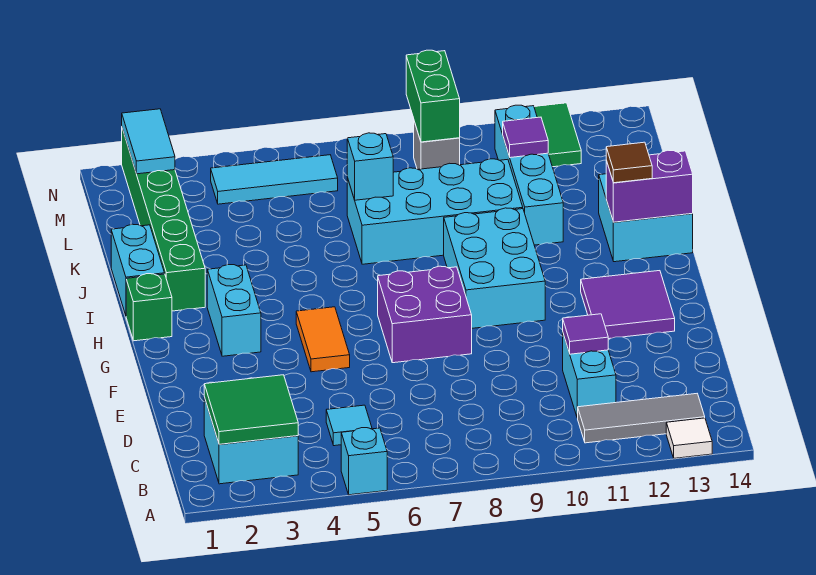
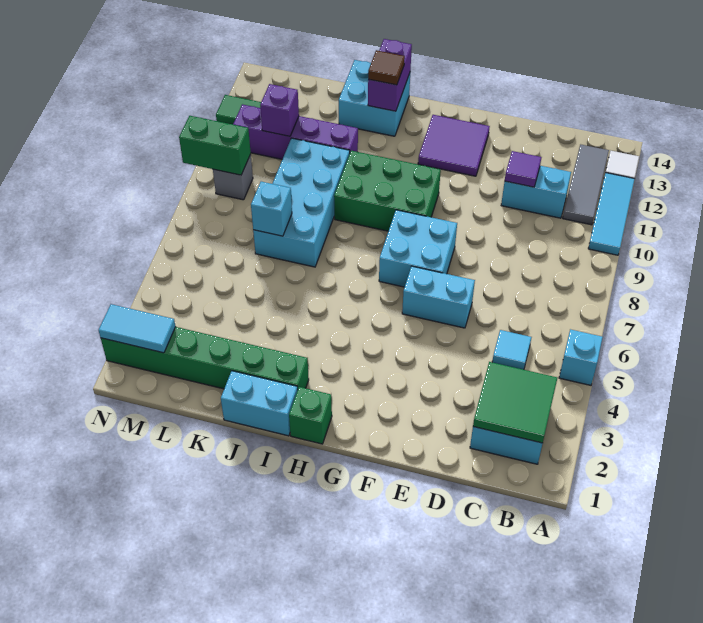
orange tile F5:G5 level 1 -> none
purple brick F7:G8 level 1 -> cyan brick F7:G8 level 1
cyan brick G3:H3 level 1 -> cyan brick E6:F6 level 1
cyan brick G9:I10 level 1 -> green brick G9:I10 level 1
cyan brick J11:M11 level 1 -> purple brick J11:M11 level 1
purple tile L11 level 2 -> purple brick L11 level 2
cyan tile M4:M6 level 1 -> cyan tile A10:A12 level 1

